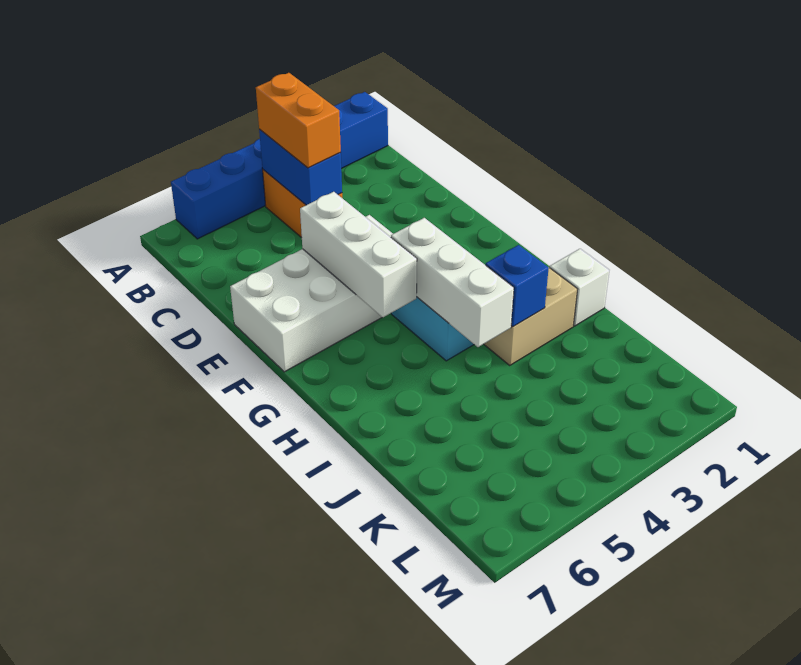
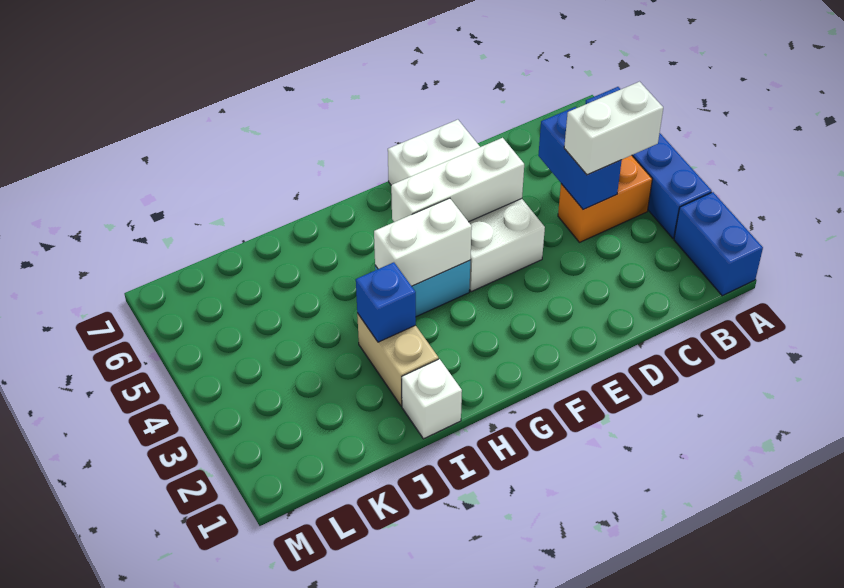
blue brick B4:C4 level 2 -> blue brick C4:C5 level 2
orange brick B4:C4 level 3 -> white brick B4:C4 level 3
white brick G4:I4 level 2 -> white brick G4:H4 level 2

